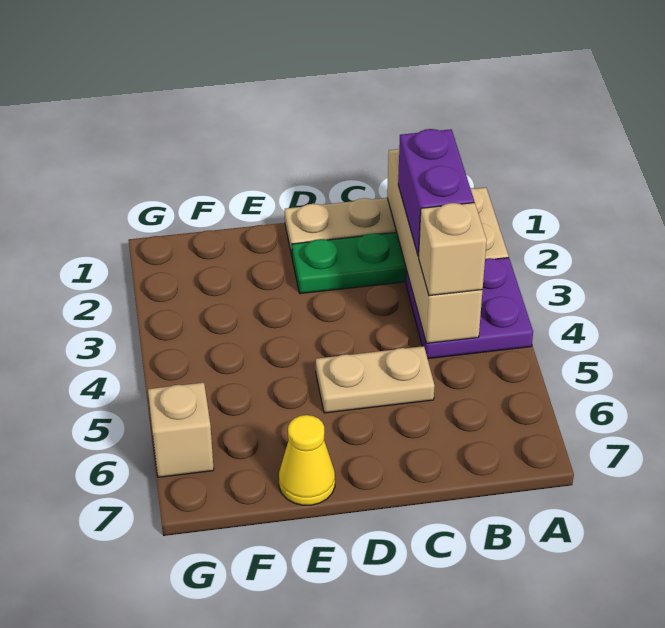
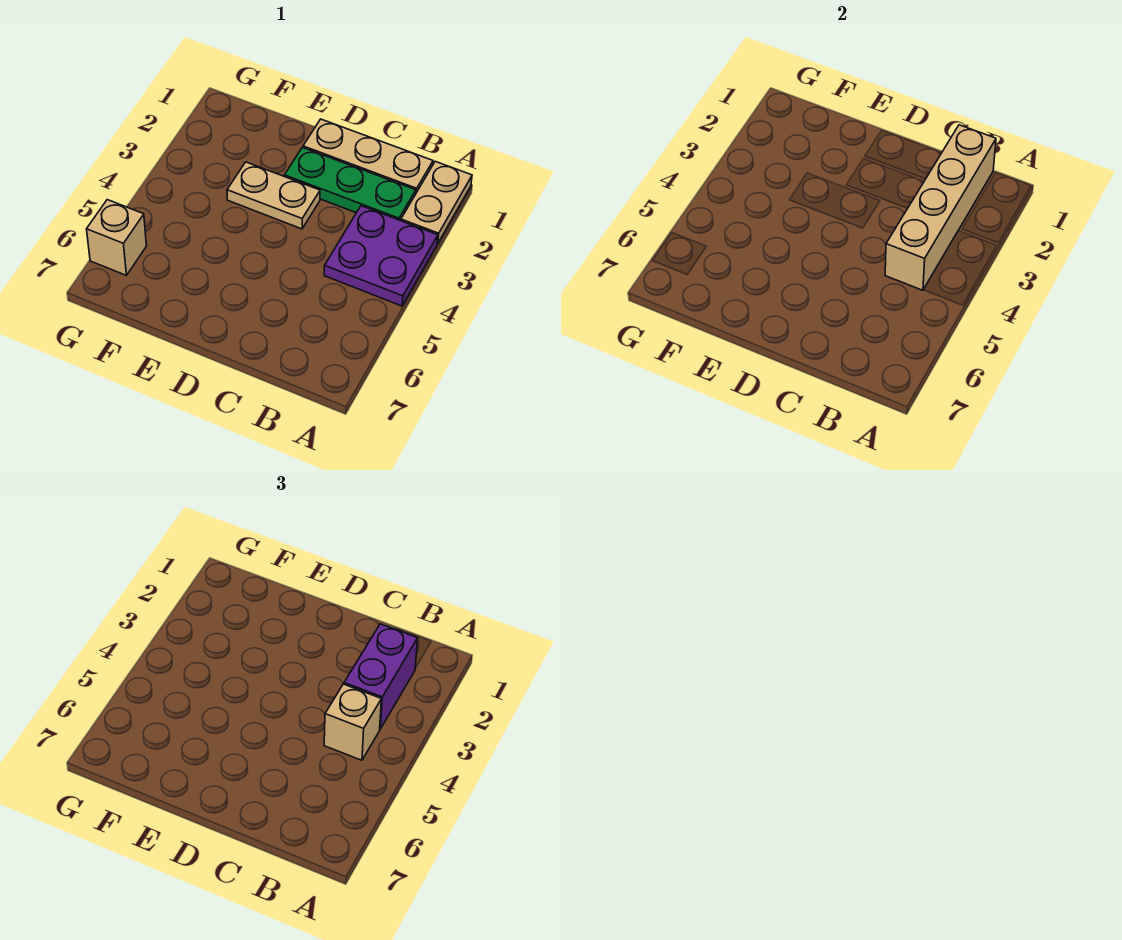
tan plate C5:D5 level 1 -> tan plate D3:E3 level 1
yellow cone E7 level 1 -> none

